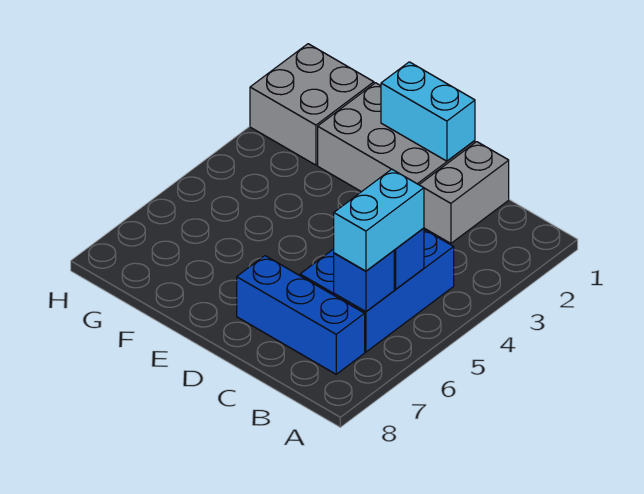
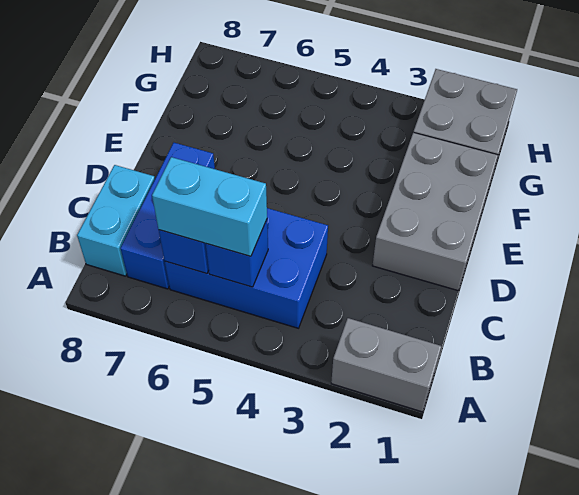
grey brick C1:C2 level 1 -> grey brick A1:A2 level 1
cyan brick D1:E1 level 2 -> cyan brick B8:C8 level 1

